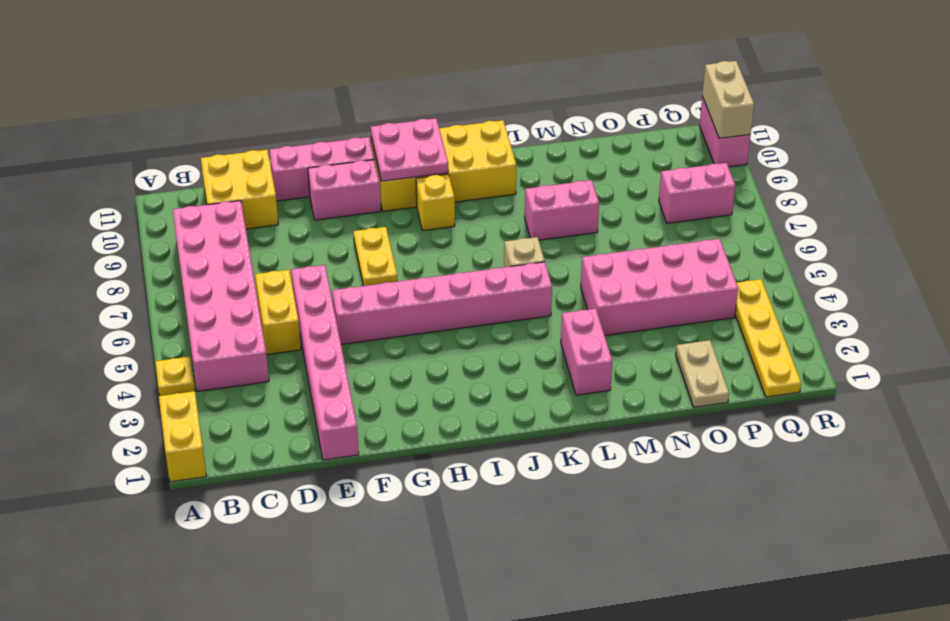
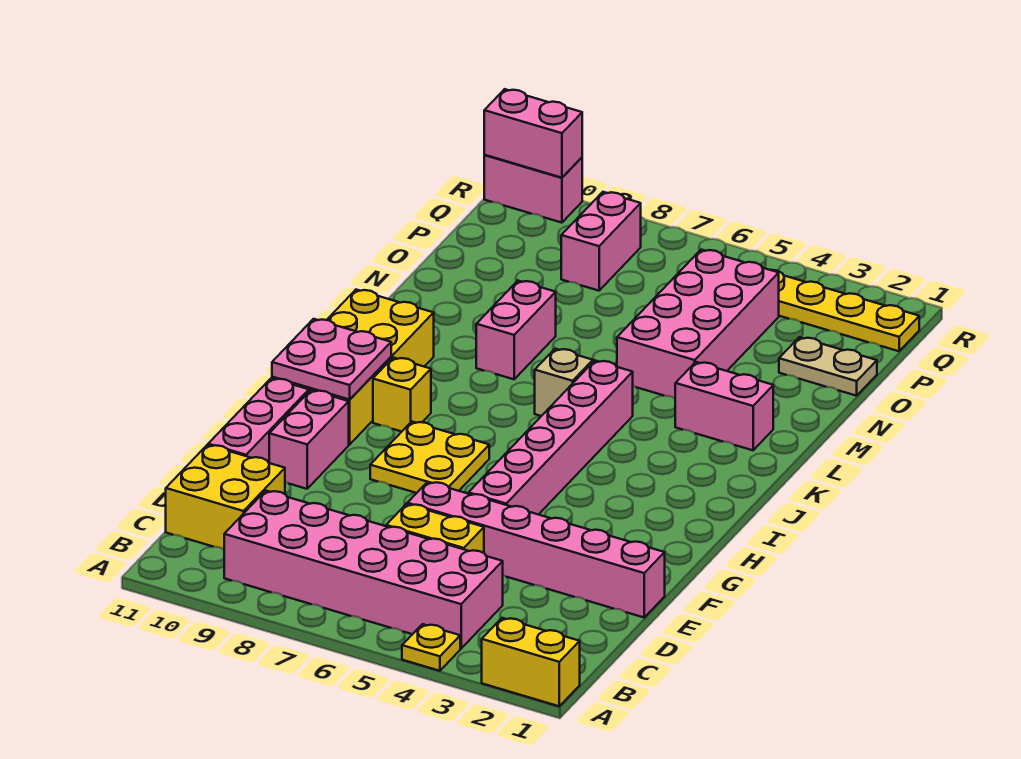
yellow plate G7:G8 level 1 -> yellow plate G7:H8 level 1
tan brick R10:R11 level 2 -> pink brick R10:R11 level 2

